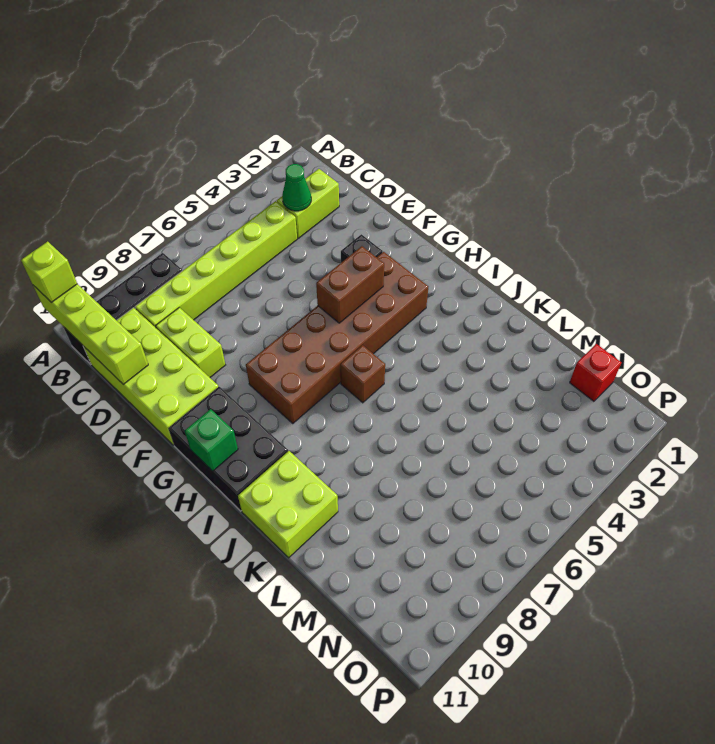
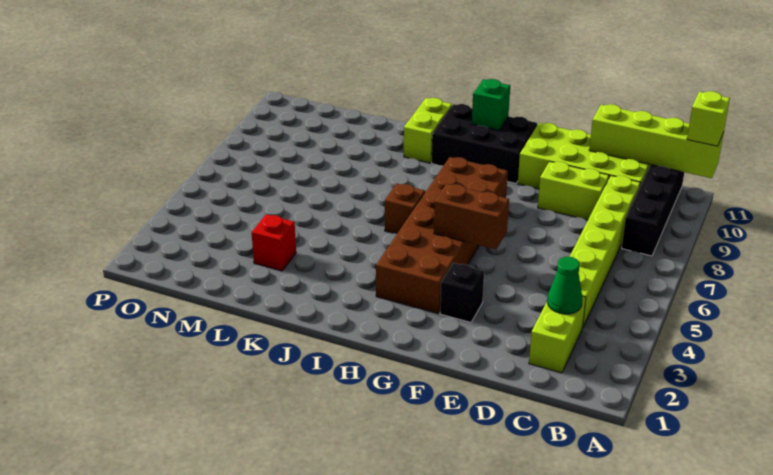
brown brick G4:G5 level 2 -> brown brick F5:G5 level 2
lime brick J10:K11 level 1 -> lime brick J10:J11 level 1
red brick N1 level 1 -> red brick L3 level 1

